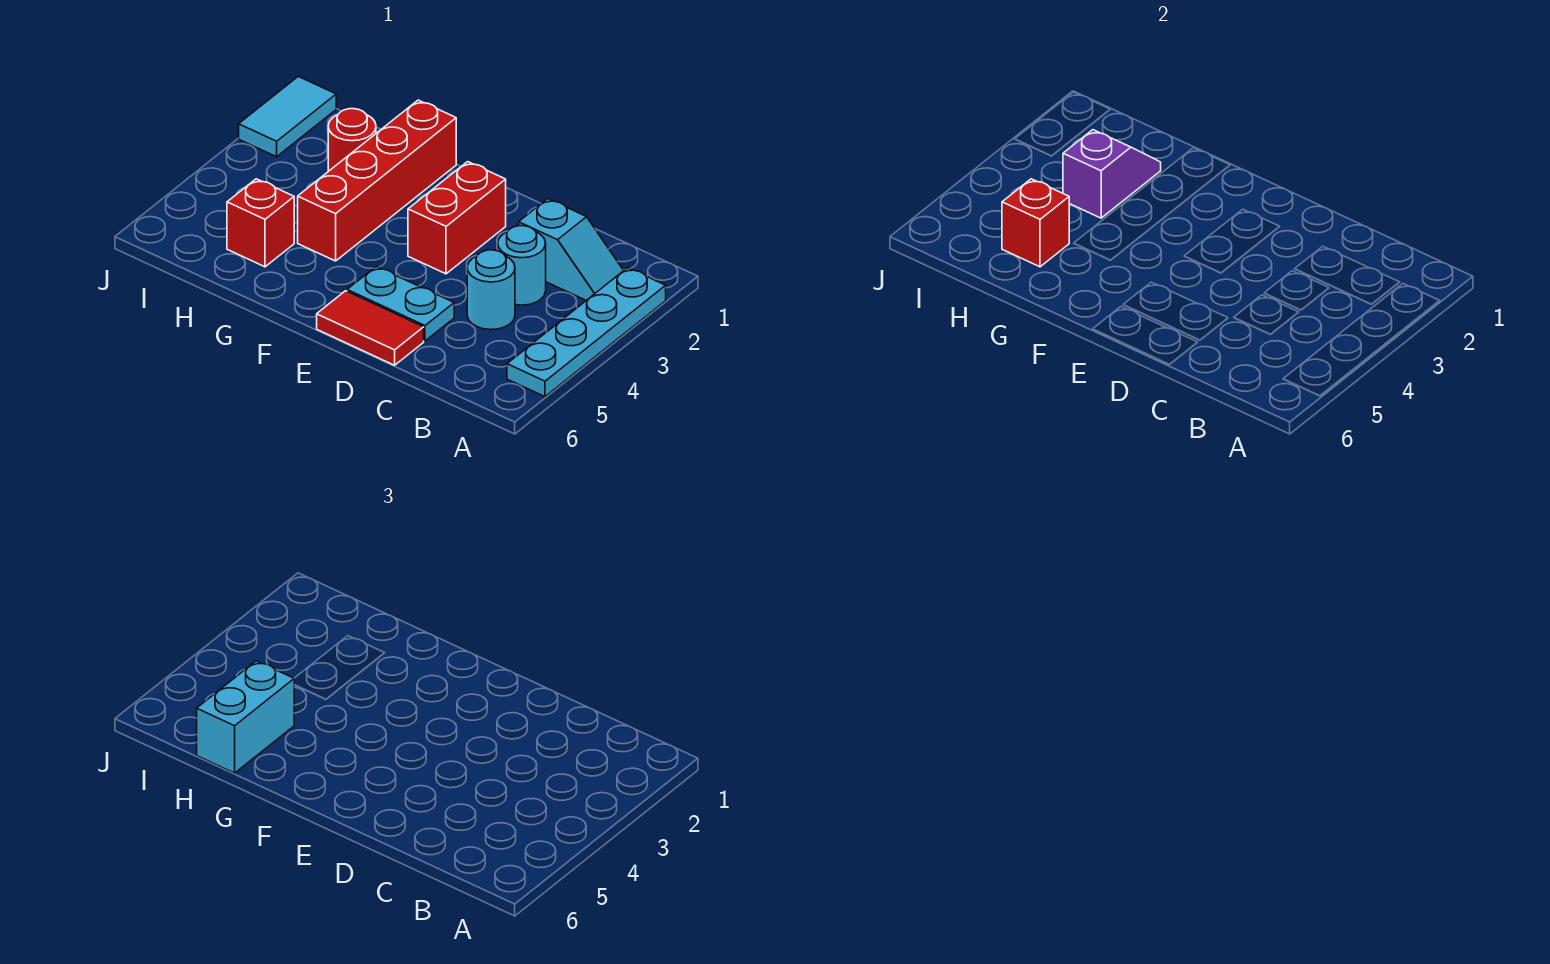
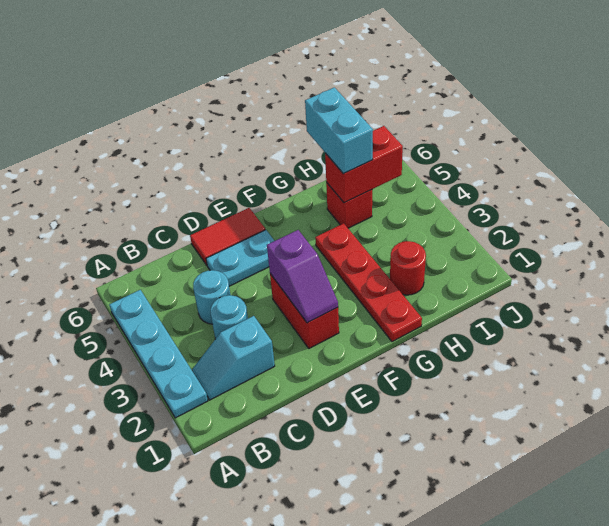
red brick G1:G4 level 1 -> red plate G1:G4 level 1
purple slope H2:H3 level 2 top 3 -> purple slope E2:E3 level 2 top 3
red brick H5 level 2 -> red brick H5:I5 level 2
cyan tile J1:J2 level 1 -> none

